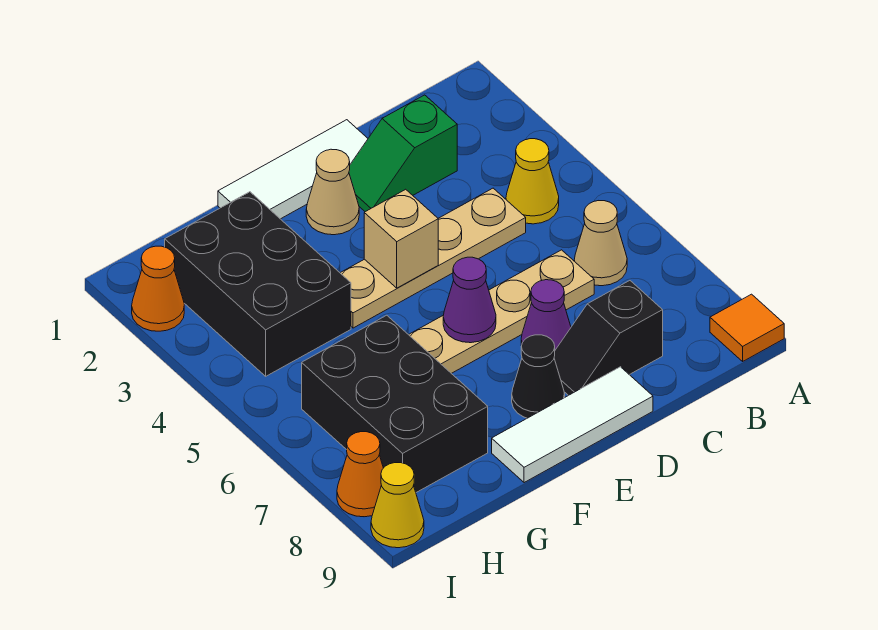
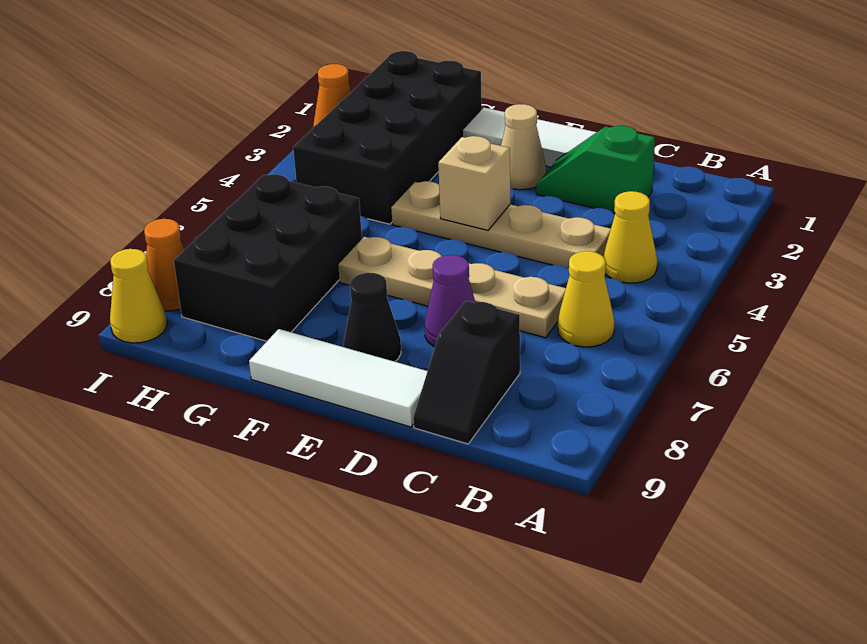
orange tile A9 level 1 -> none
tan cone B6 level 1 -> yellow cone B6 level 1
black slope C8:D8 level 1 top C -> black slope C8:C9 level 1 top 8
purple cone E6 level 2 -> none
black brick G2:H4 level 1 -> black brick G1:H4 level 1

